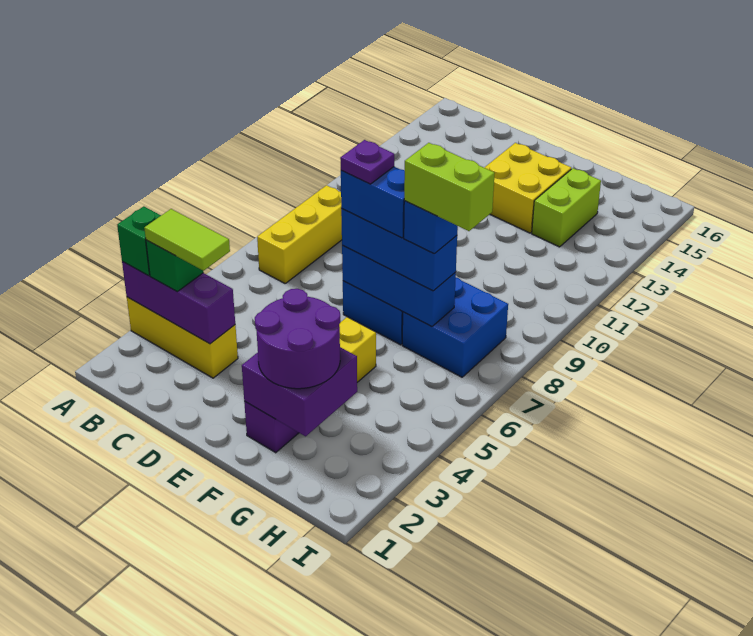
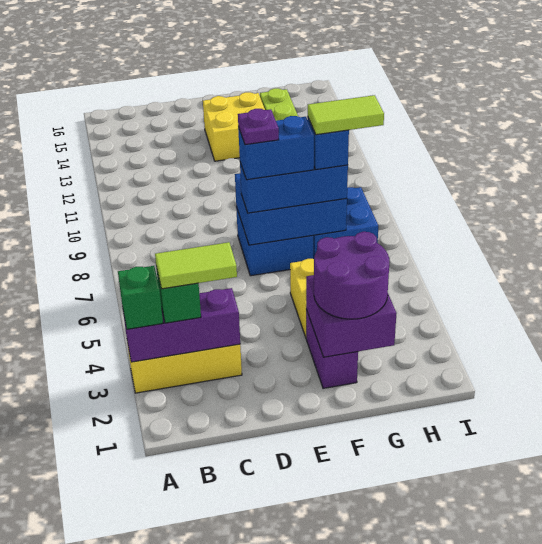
yellow brick B7:B9 level 1 -> none
blue brick E7:G7 level 2 -> blue brick E7:G8 level 2
lime brick G7:H7 level 5 -> lime tile G7:H7 level 5

